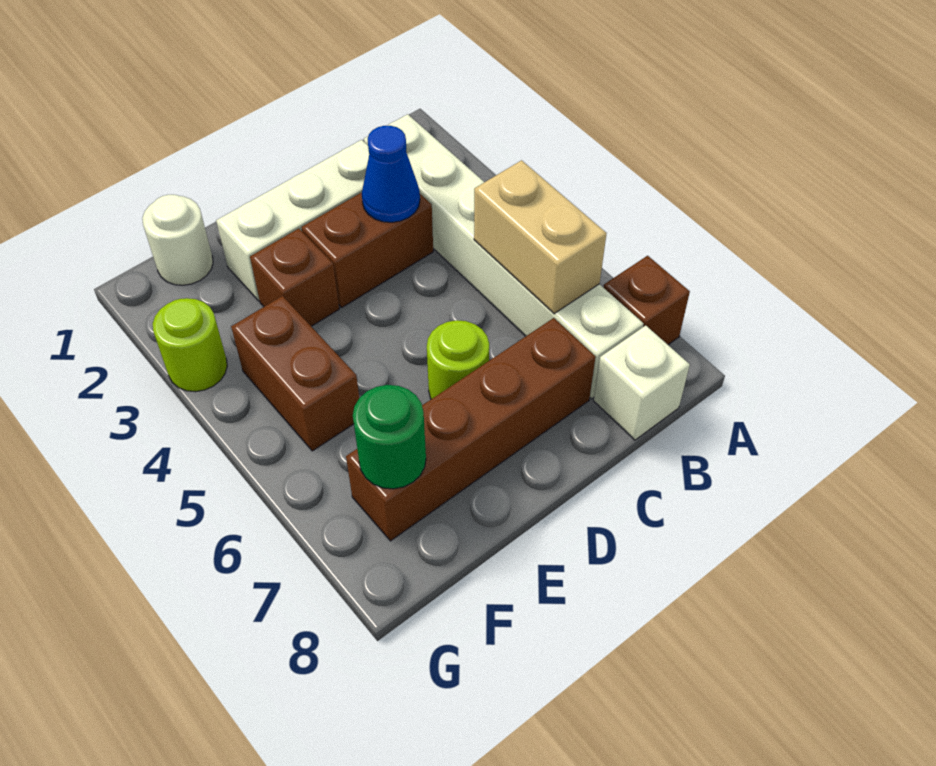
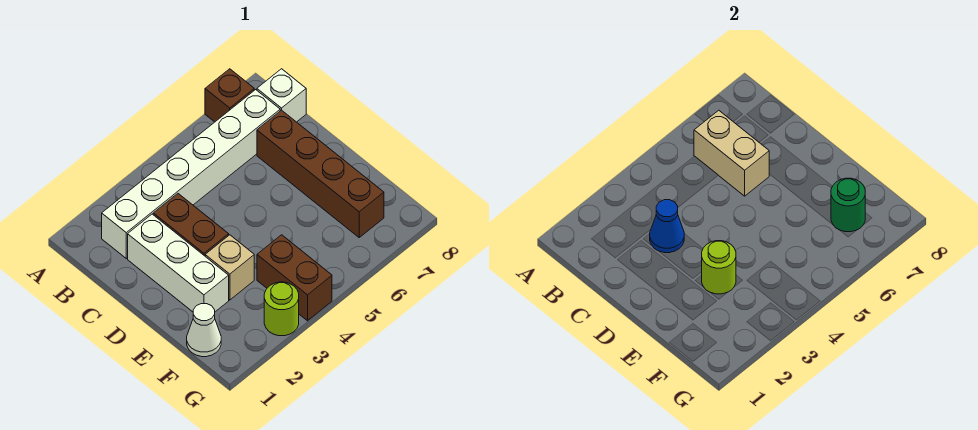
tan brick B5:B6 level 2 -> tan brick B6:C6 level 2
lime round brick D6 level 1 -> lime round brick E3 level 2
brown brick E3 level 1 -> tan brick E3 level 1
white round brick F1 level 1 -> white cone F1 level 1
brown brick F4:F5 level 1 -> brown brick F4:G4 level 1

